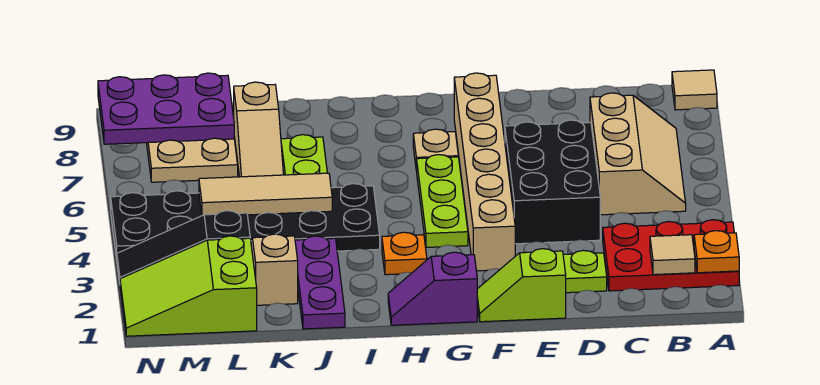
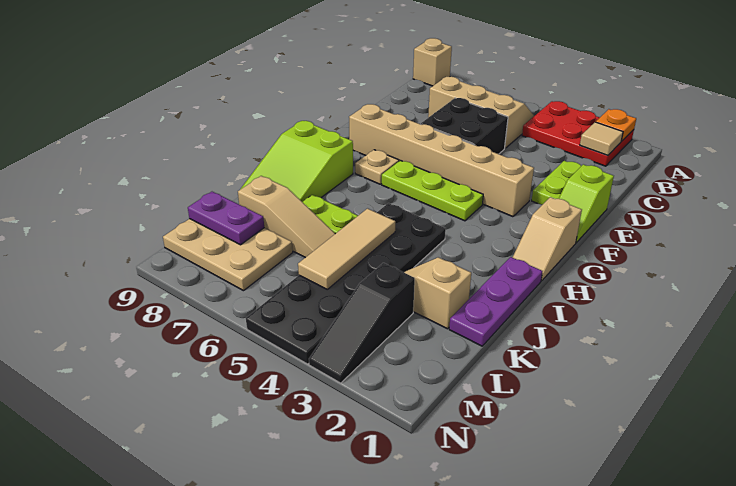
red plate A2:C3 level 1 -> red plate A2:B4 level 1
tan tile A9 level 1 -> tan brick A9 level 1
black brick D4:E6 level 1 -> black brick D5:E6 level 1
purple slope G1:H1 level 1 top G -> tan slope G1:H1 level 1 top G
orange plate H3 level 1 -> none
purple plate J1:J3 level 1 -> purple plate I1:K1 level 1
lime slope L1:N2 level 1 top L -> lime slope H8:J9 level 1 top H
purple plate L8:N9 level 2 -> purple plate L8:L9 level 2

